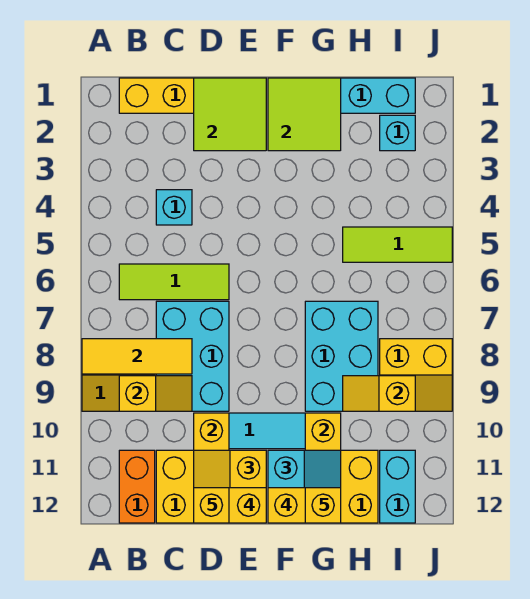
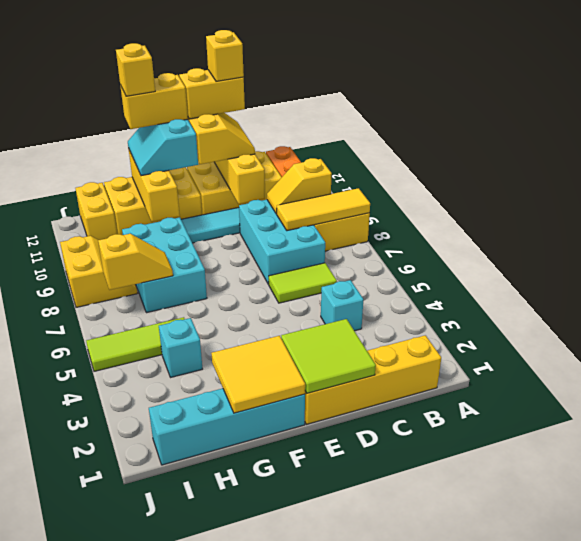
lime tile B6:D6 level 1 -> lime tile C6:D6 level 1
lime tile F1:G2 level 2 -> yellow tile F1:G2 level 2
yellow slope H9:I9 level 2 top I -> yellow slope H7:I7 level 2 top I
cyan brick I2 level 1 -> cyan brick H4 level 1
yellow slope I8:J9 level 1 top 8 -> yellow slope I8:J9 level 1 top J
cyan brick I11:I12 level 1 -> yellow brick I11:I12 level 1

